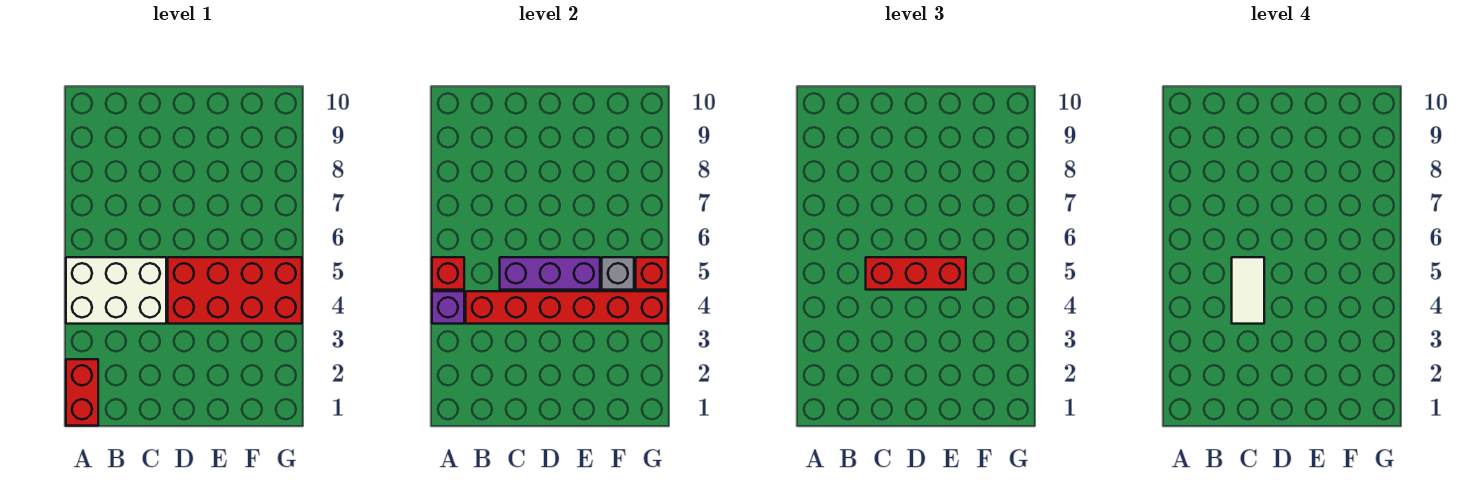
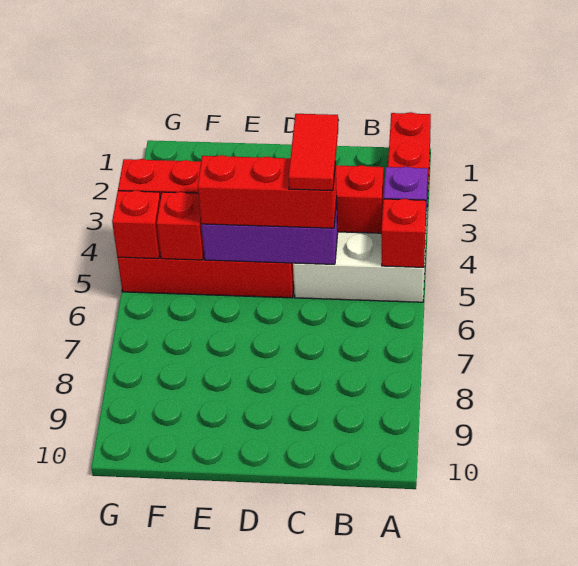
white tile C4:C5 level 4 -> red tile C4:C5 level 4
grey brick F5 level 2 -> red brick F5 level 2

